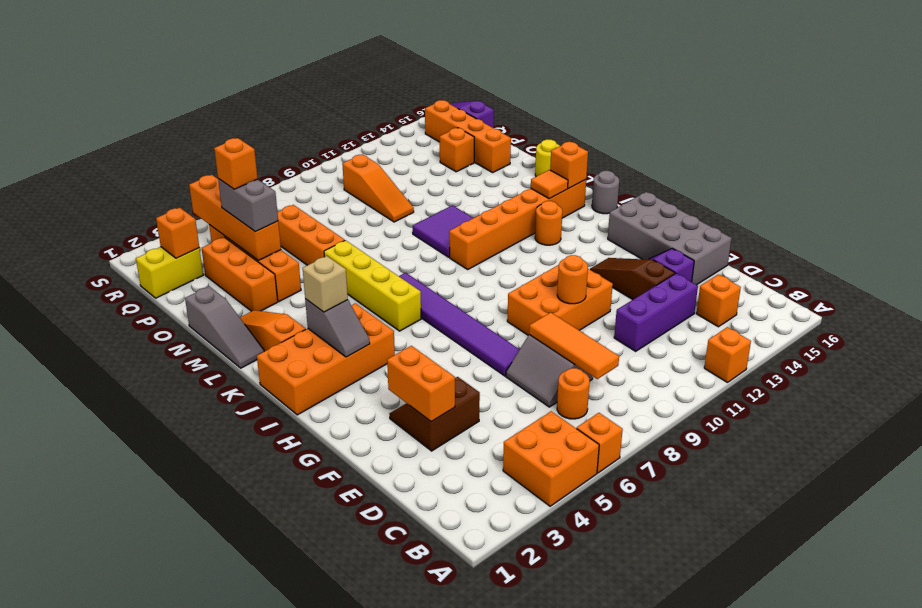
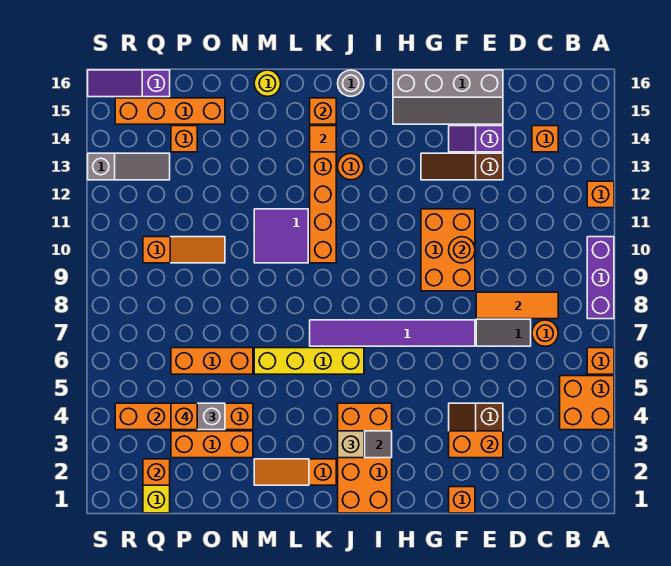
purple brick D11:D13 level 1 -> purple brick A8:A10 level 1
grey brick E15:H16 level 1 -> grey slope E15:H16 level 1 top 16
none -> orange brick F1 level 1
grey slope L1:N1 level 1 top N -> grey slope Q13:S13 level 1 top S

